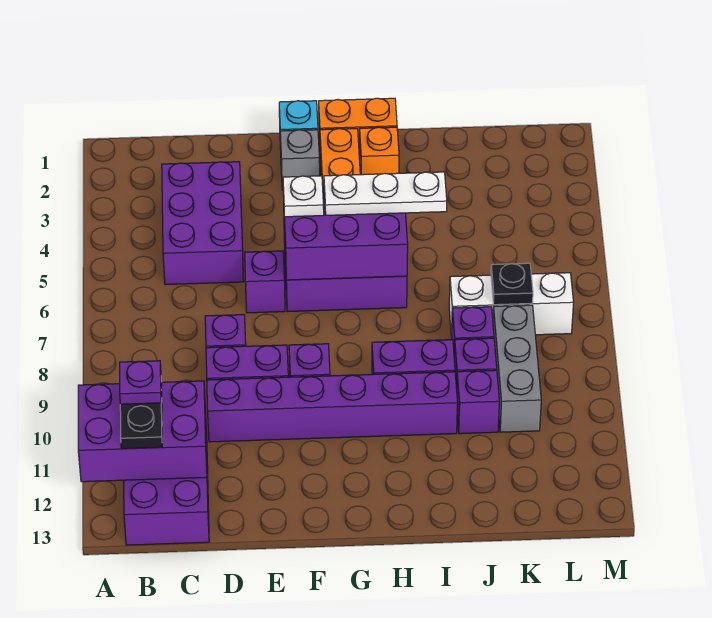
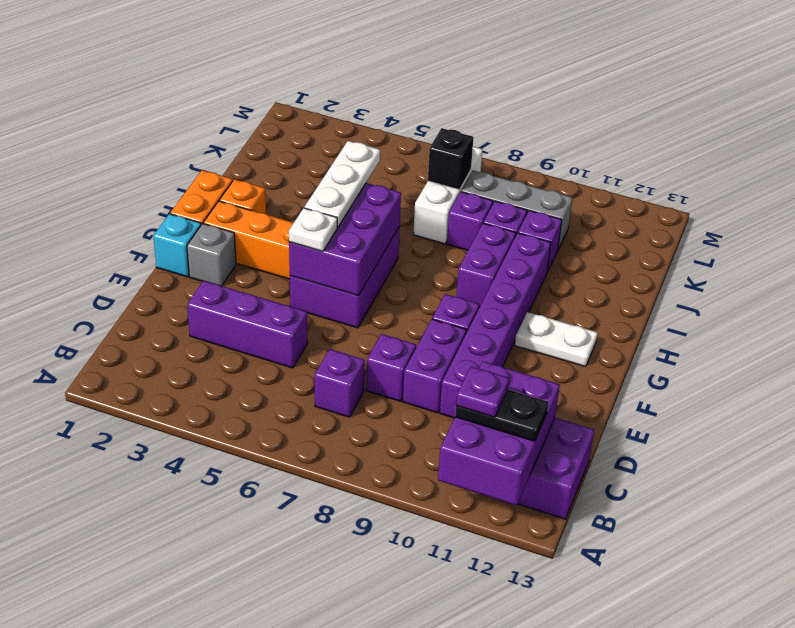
purple brick C3:D5 level 1 -> purple brick D3:D5 level 1
purple brick E6 level 1 -> purple brick C7 level 1
none -> white plate G11:G12 level 1
black plate K7 level 2 -> black brick K7 level 2

